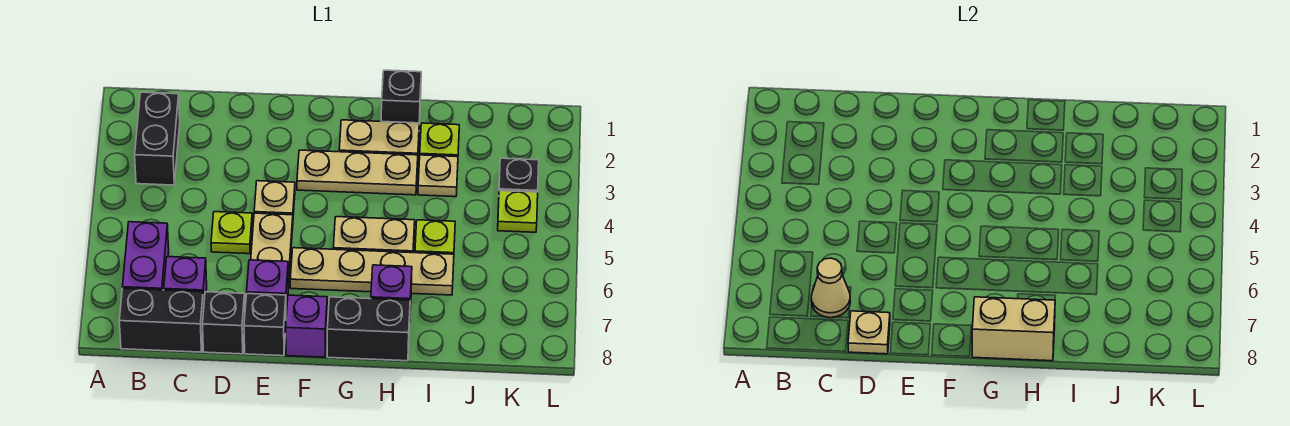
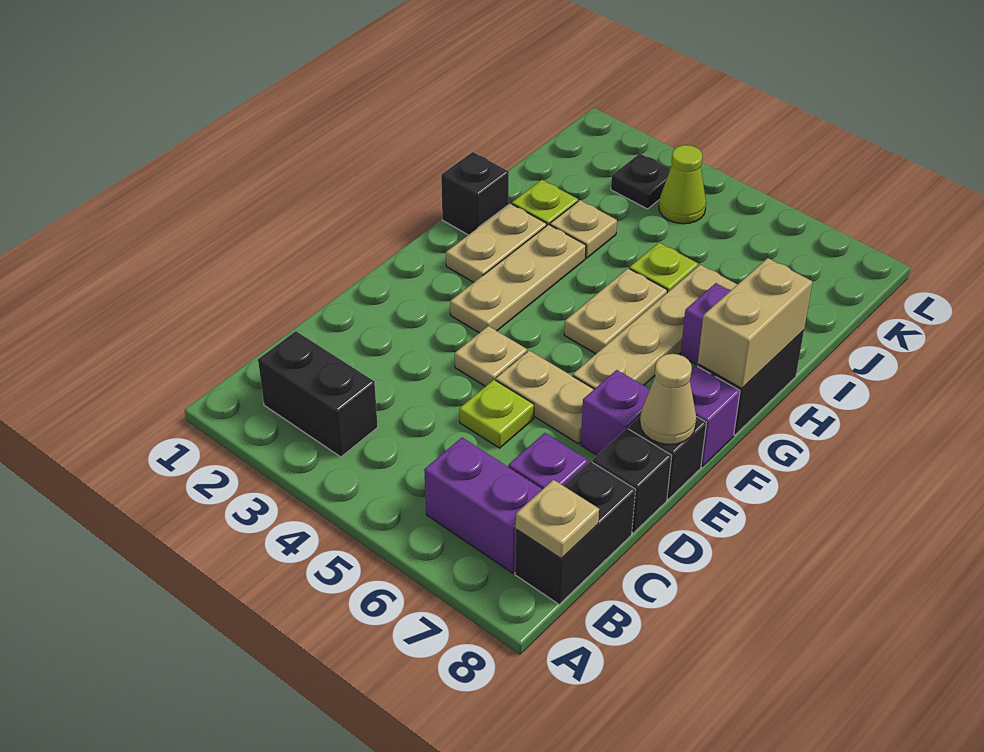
tan cone C7 level 2 -> tan cone E8 level 2
tan plate D8 level 2 -> tan plate B8 level 2
lime plate K4 level 1 -> lime cone K4 level 1

